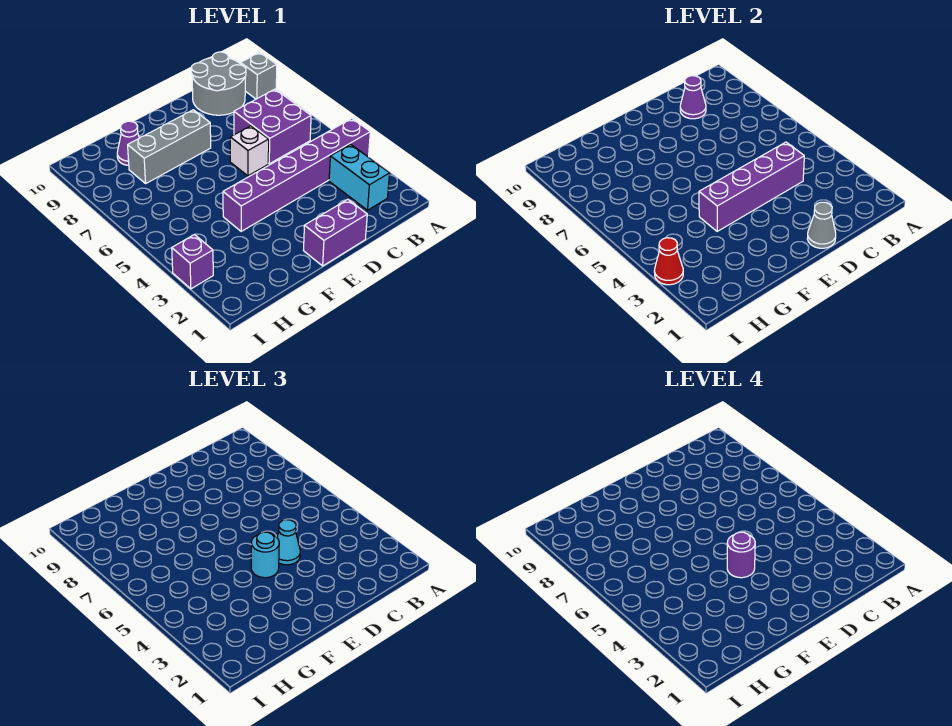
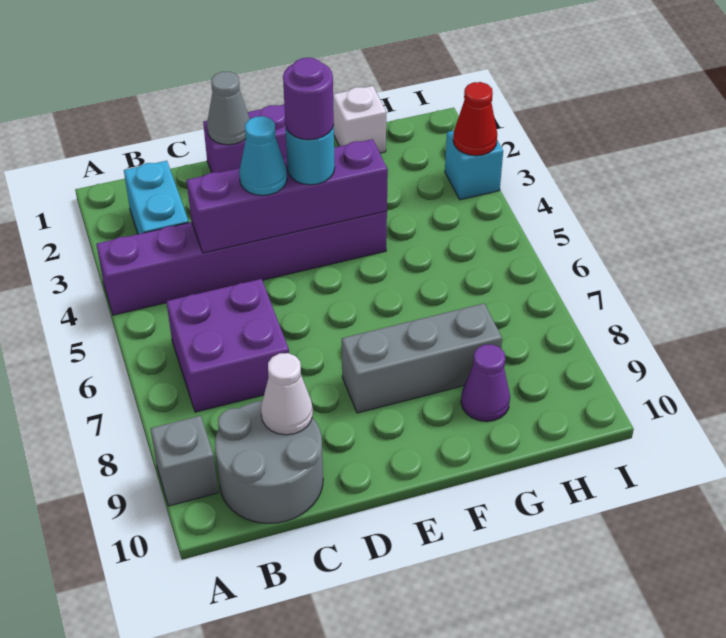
purple cone C9 level 2 -> white cone C9 level 2
white brick D6 level 1 -> white brick G1 level 1
purple brick I3 level 1 -> cyan brick I3 level 1

